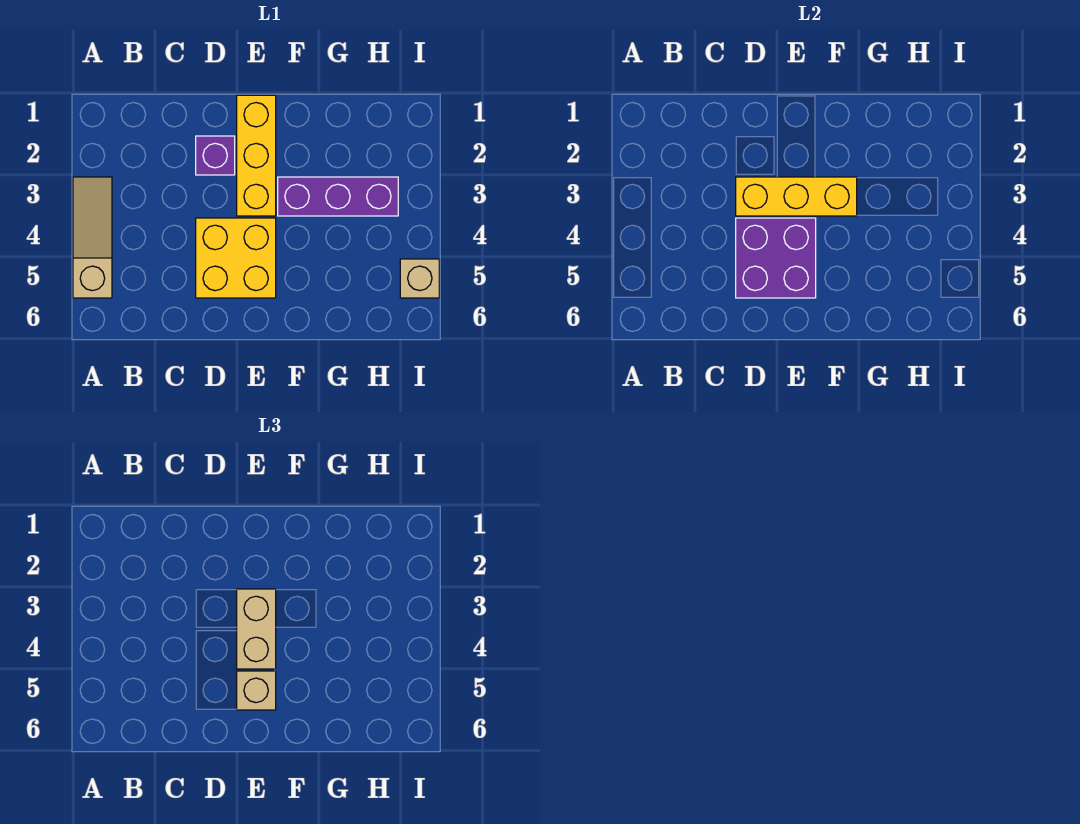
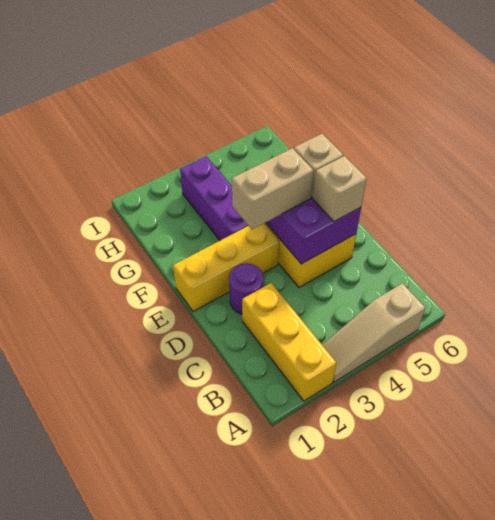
purple brick D2 level 1 -> purple round brick D2 level 1
yellow brick D3:F3 level 2 -> yellow brick A2:C2 level 1
tan brick I5 level 1 -> tan brick D5 level 3

